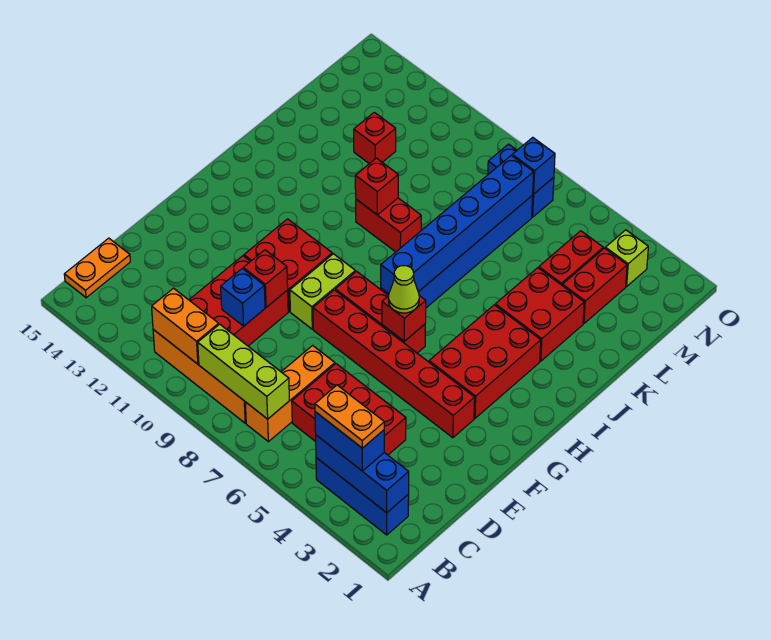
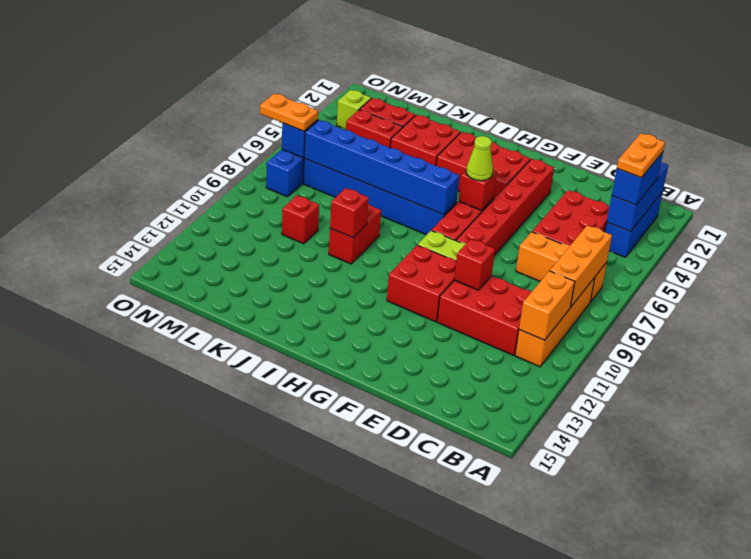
lime brick B7:B9 level 2 -> orange brick B7:B9 level 2
orange plate B15:C15 level 1 -> orange plate N7:O7 level 3
blue brick D10 level 2 -> none
red brick L12 level 1 -> red brick L10 level 1

